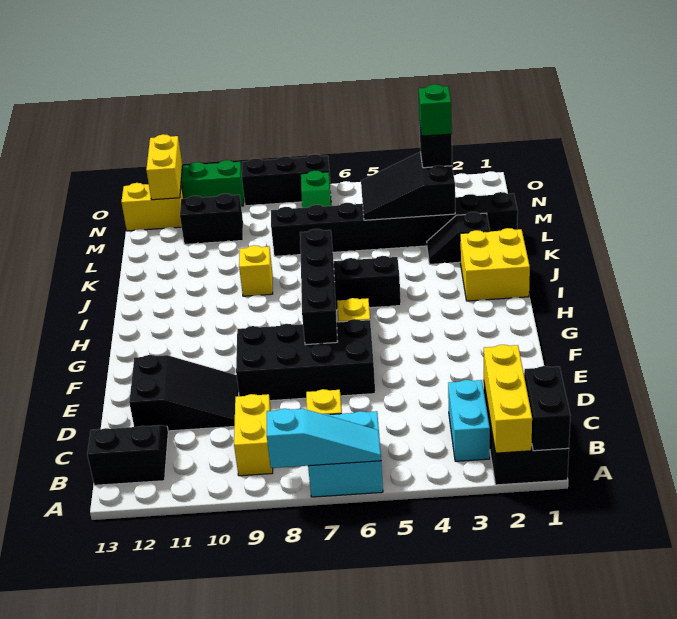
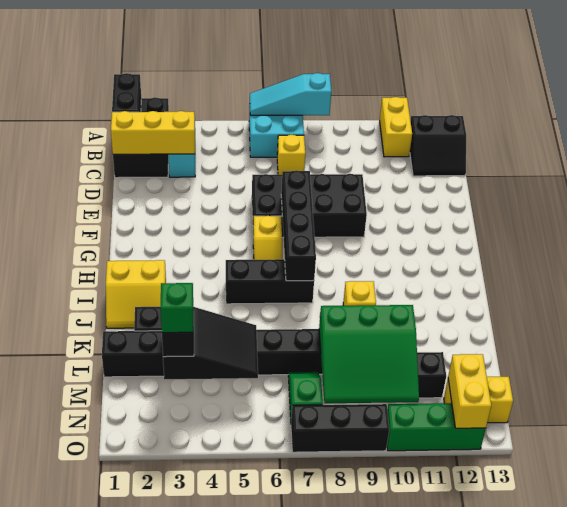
yellow brick A2:C2 level 2 -> yellow brick C1:C3 level 2
yellow brick B9:C9 level 1 -> yellow brick A11:B11 level 1
black slope D10:E12 level 1 top 12 -> none
yellow brick I1:J2 level 1 -> yellow slope I1:J2 level 1 top I
none -> green slope L8:N10 level 2 top L

